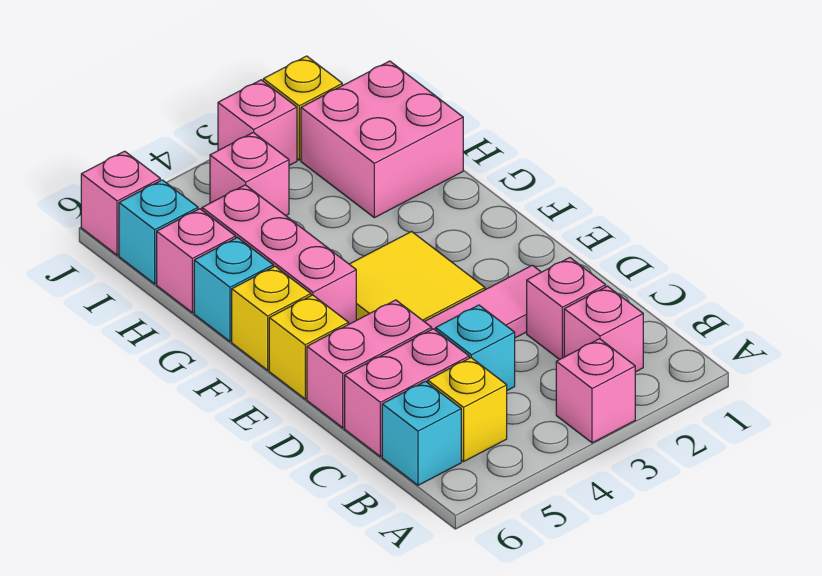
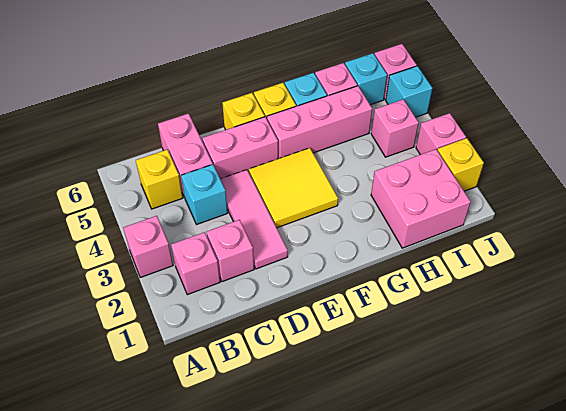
cyan brick B6 level 1 -> cyan brick J5 level 1
pink brick D5:D6 level 1 -> pink brick D5:E5 level 1

